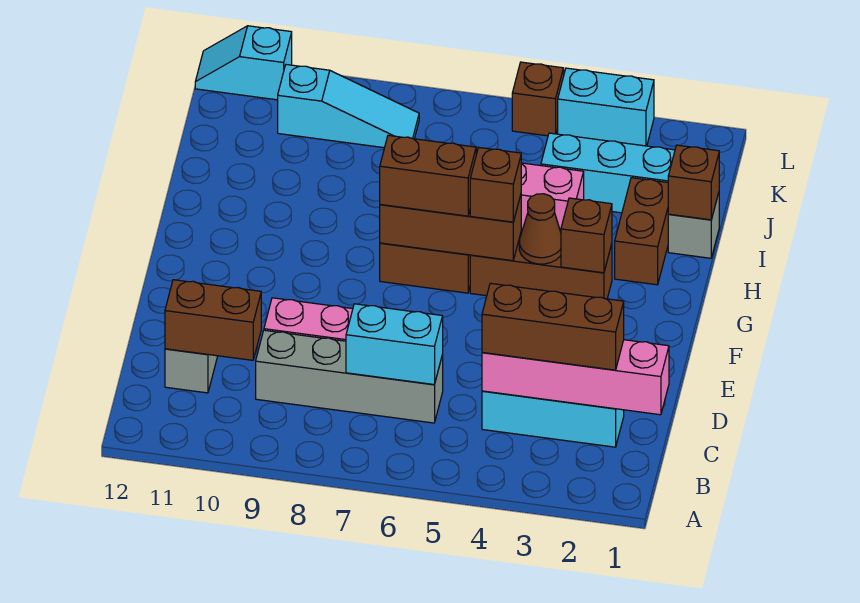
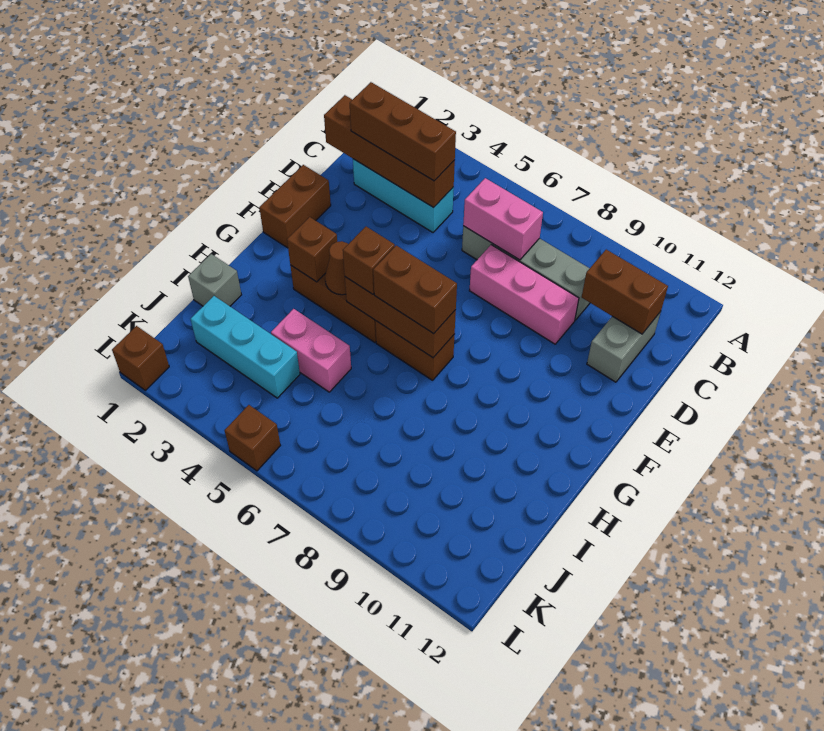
pink brick C1:C4 level 2 -> brown brick C1:C4 level 2
cyan brick C6:C7 level 2 -> pink brick C6:C7 level 2
brown brick H2:I2 level 1 -> brown brick E1:F1 level 1
brown brick I1 level 2 -> brown brick L1 level 1
cyan slope K8:K10 level 1 top 10 -> none
cyan brick L3:L4 level 1 -> none
cyan slope L11:L12 level 1 top 11 -> none

